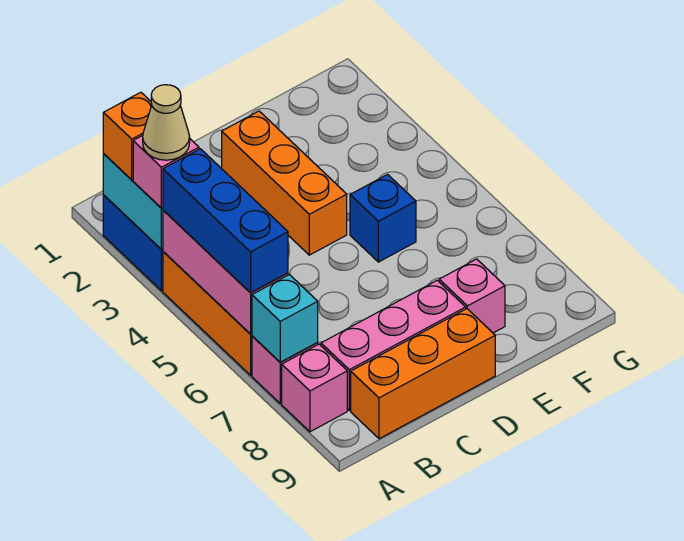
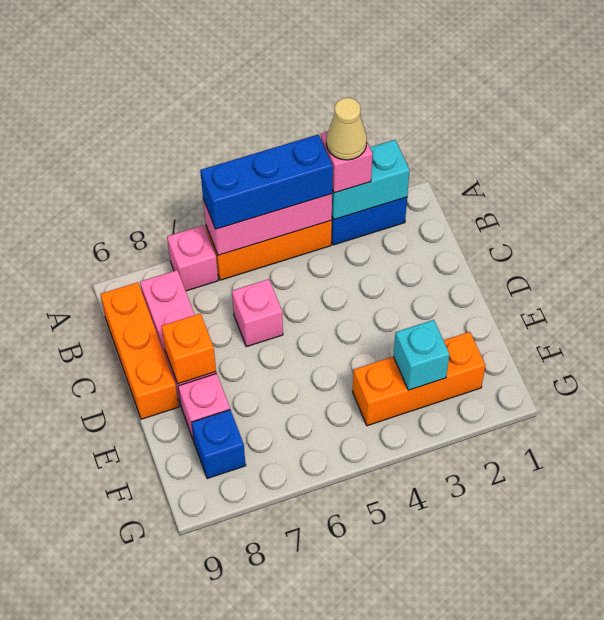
orange brick A2 level 3 -> orange brick D8 level 2
cyan brick A7 level 2 -> cyan brick F3 level 2
pink brick A8 level 1 -> pink brick C6 level 1
orange brick D2:D4 level 1 -> orange brick F2:F4 level 1
blue brick E5 level 1 -> blue brick F8 level 1

